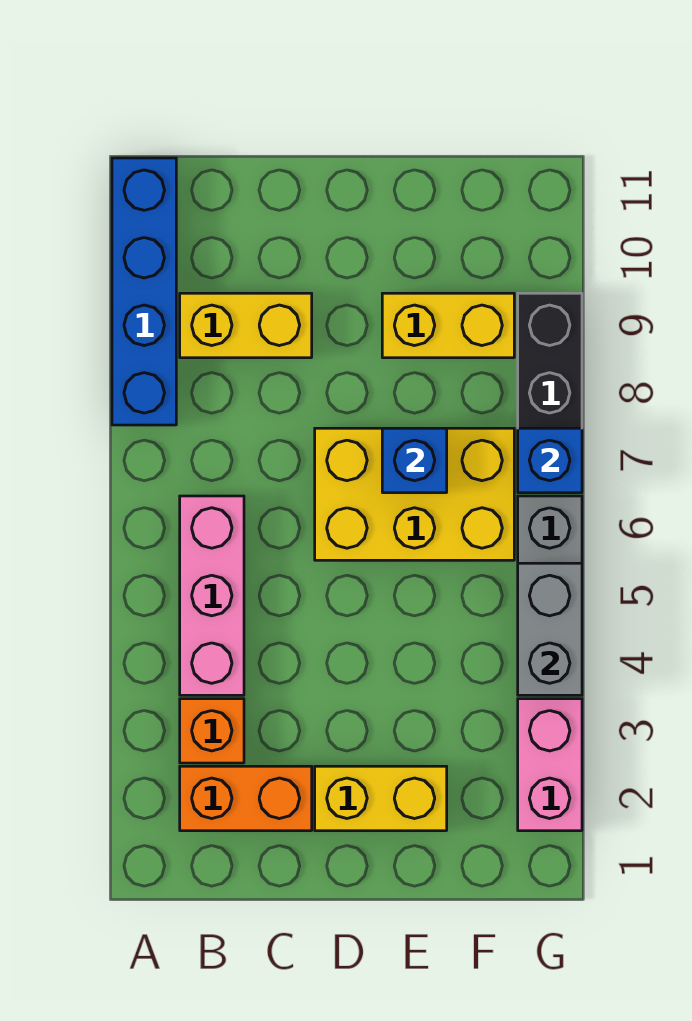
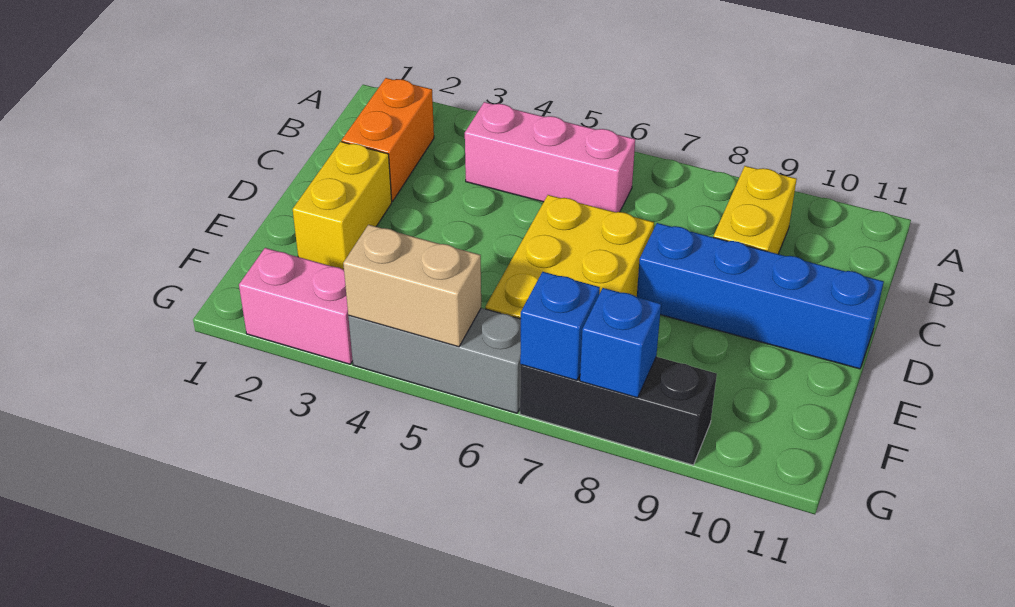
blue brick A8:A11 level 1 -> blue brick D8:D11 level 1
orange brick B3 level 1 -> none
blue brick E7 level 2 -> blue brick G8 level 2
yellow brick E9:F9 level 1 -> none
grey brick G4:G5 level 2 -> tan brick G4:G5 level 2

